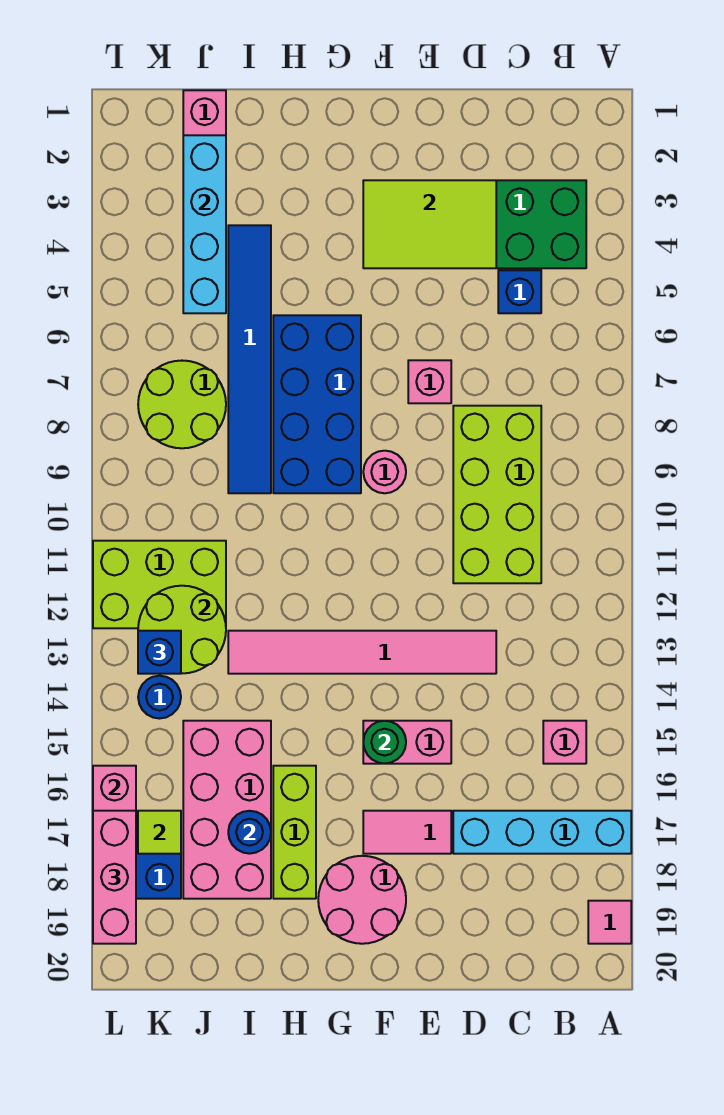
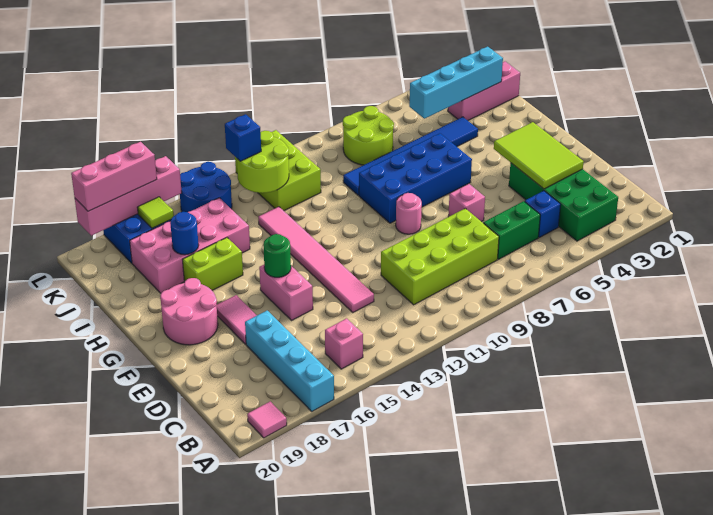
none -> green brick C6:C7 level 1
lime brick H16:H18 level 1 -> lime brick H16:H17 level 1
blue round brick K14 level 1 -> blue round brick K14:L15 level 1

